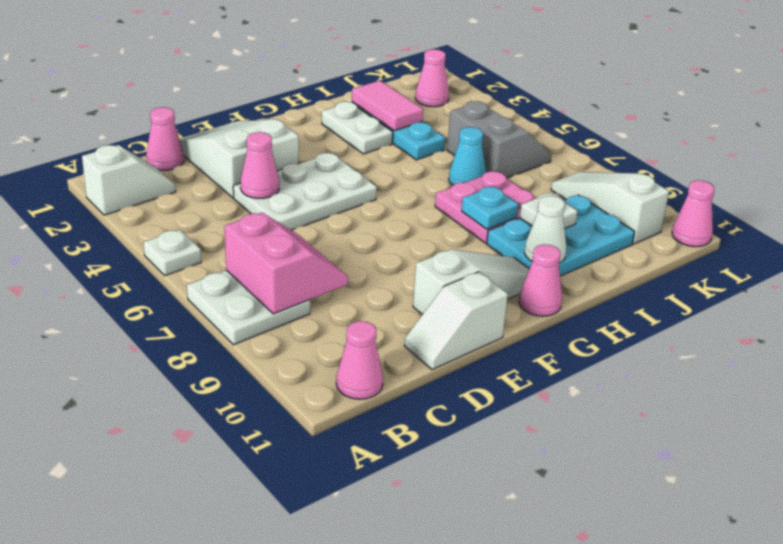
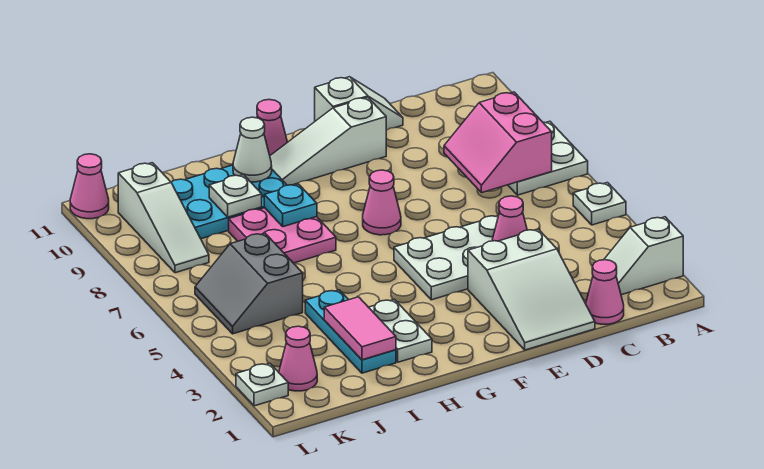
pink cone B11 level 1 -> pink cone F7 level 1
cyan cone I6 level 1 -> none
none -> white plate L2 level 1

